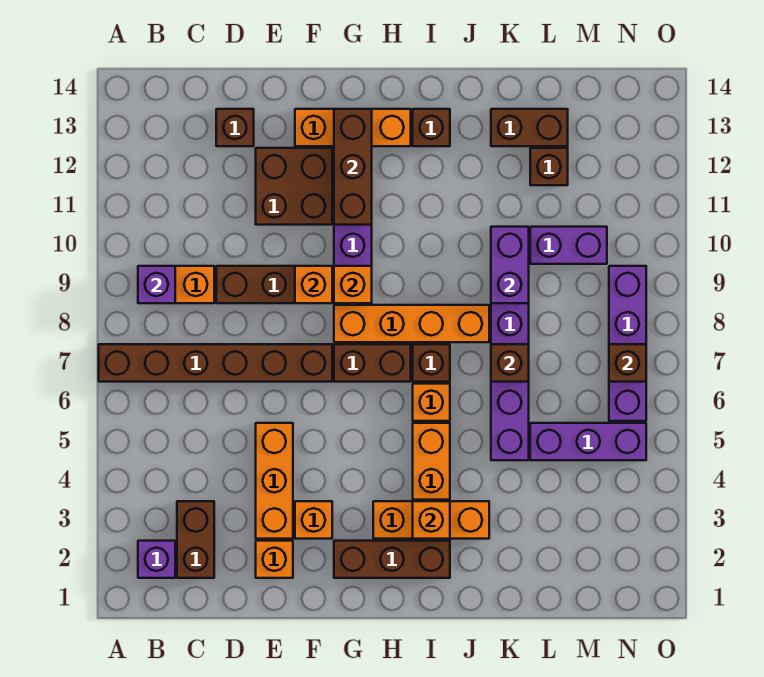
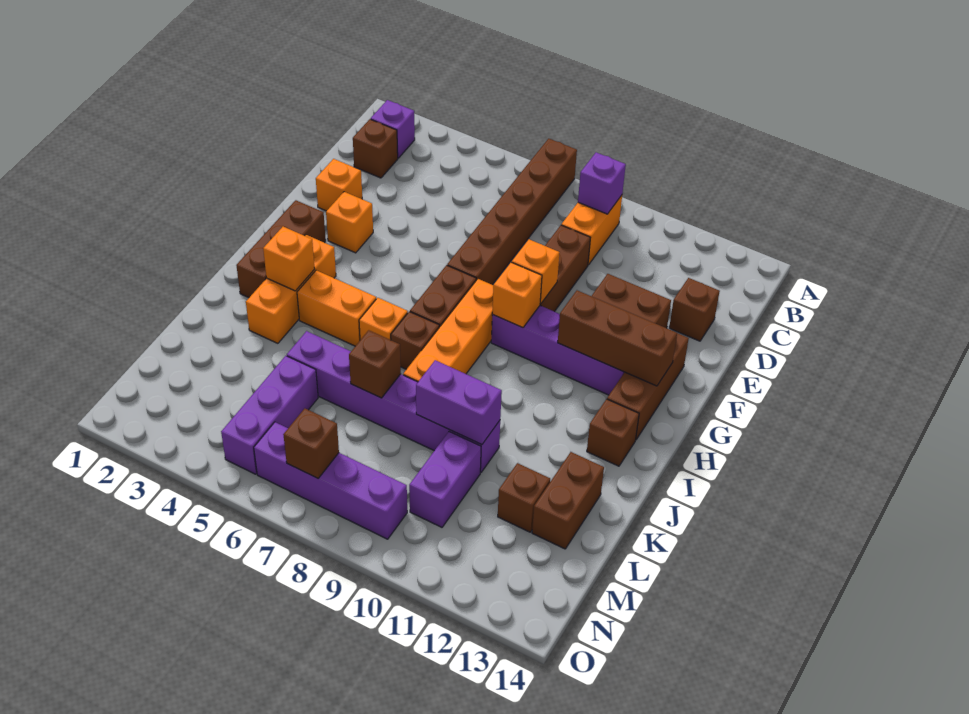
brown brick C2:C3 level 1 -> brown brick C2 level 1
orange brick E3:E5 level 1 -> none
orange brick F13:H13 level 1 -> brown brick F13:H13 level 1

